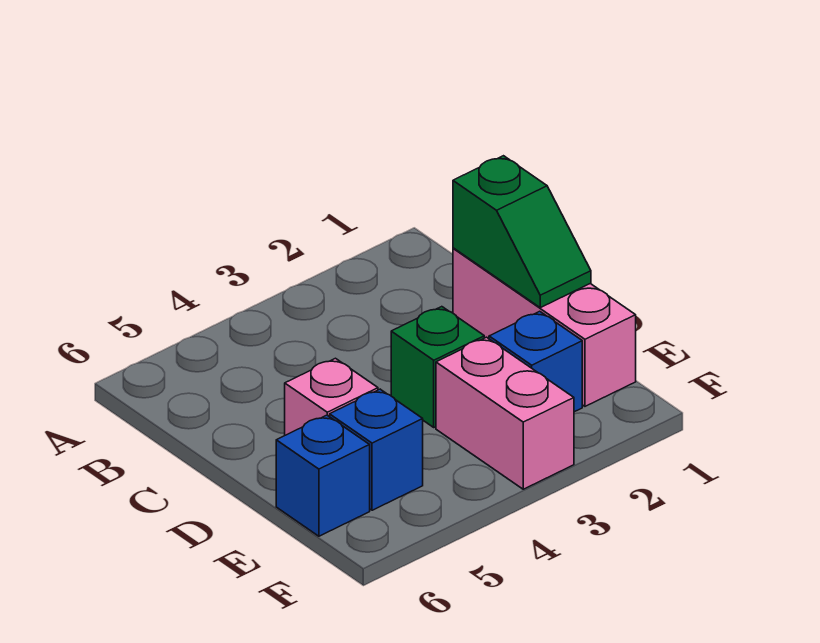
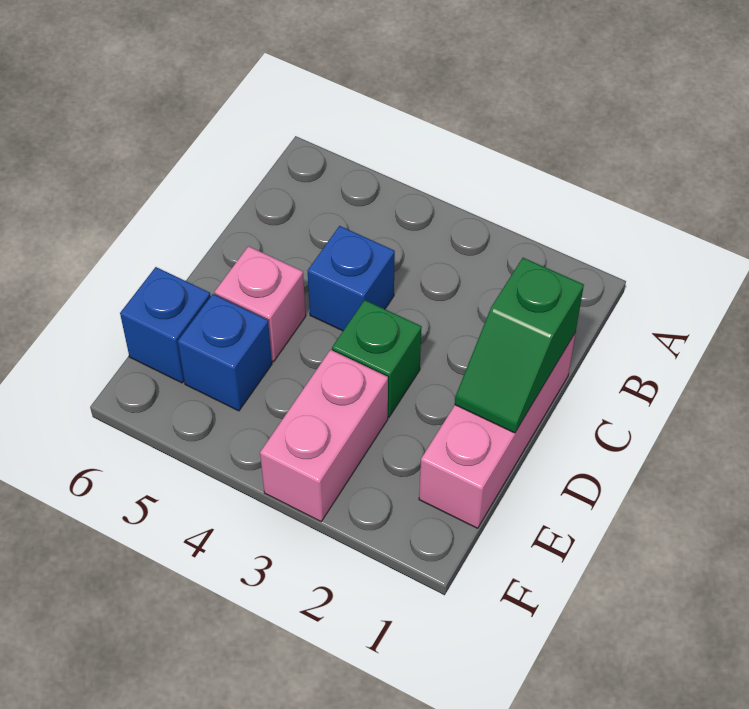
blue brick E2 level 1 -> blue brick C4 level 1

